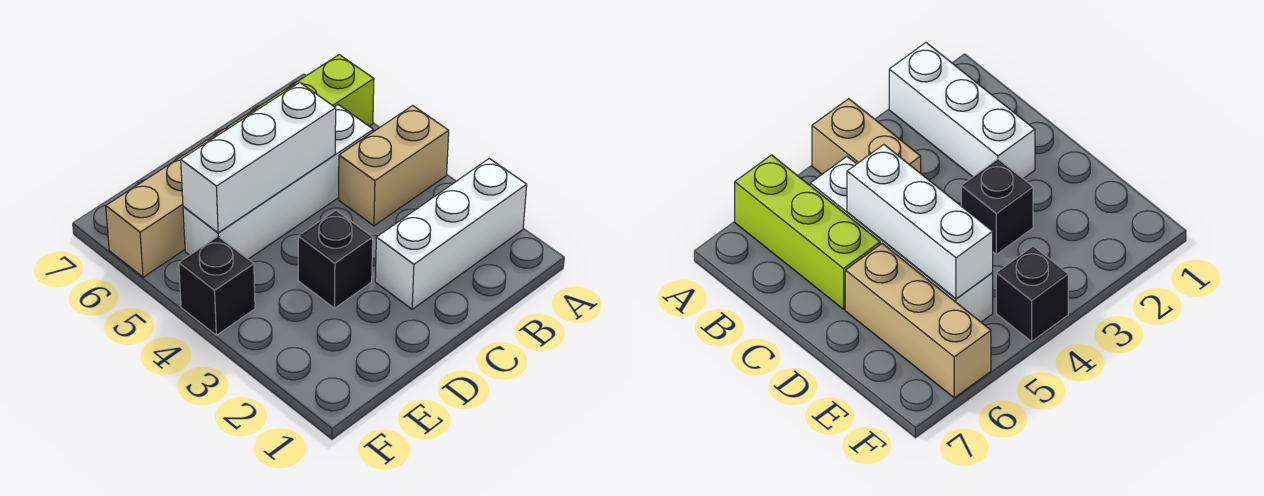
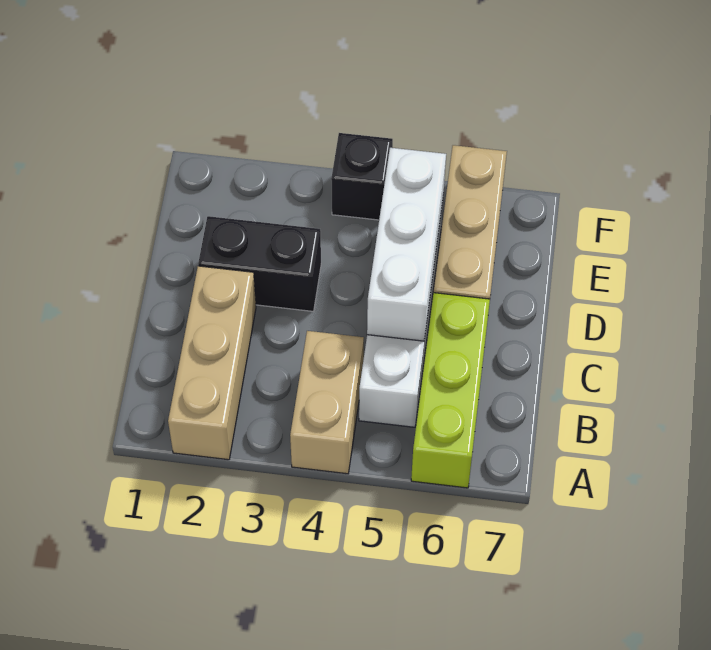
white brick A2:C2 level 1 -> tan brick A2:C2 level 1
black brick D3 level 1 -> black brick D2:D3 level 1

